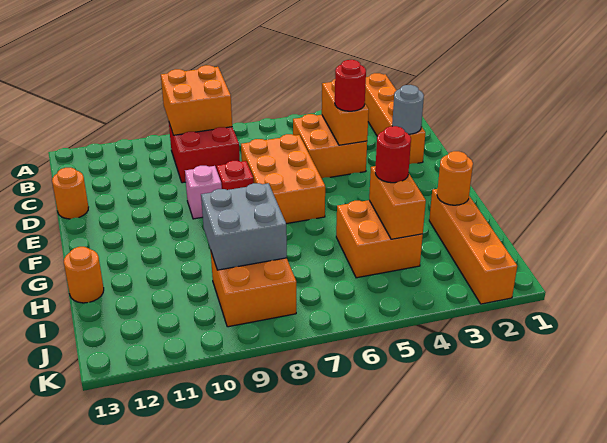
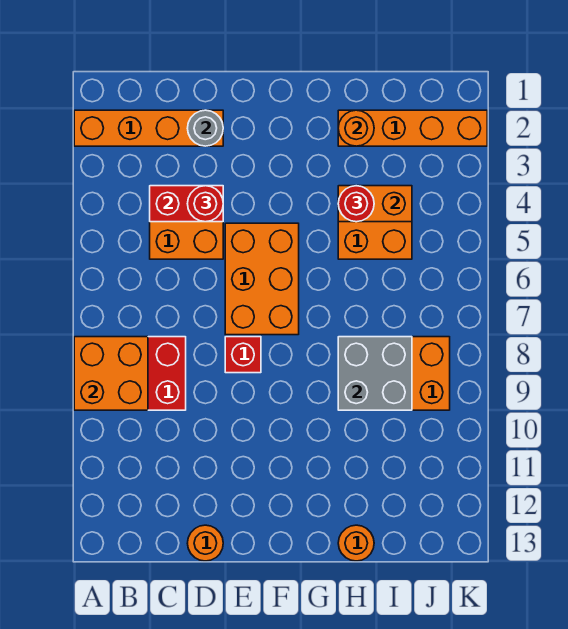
orange brick C4:D4 level 2 -> red brick C4:D4 level 2
orange brick D6:F7 level 1 -> orange brick E5:F7 level 1
pink brick E9 level 1 -> none

